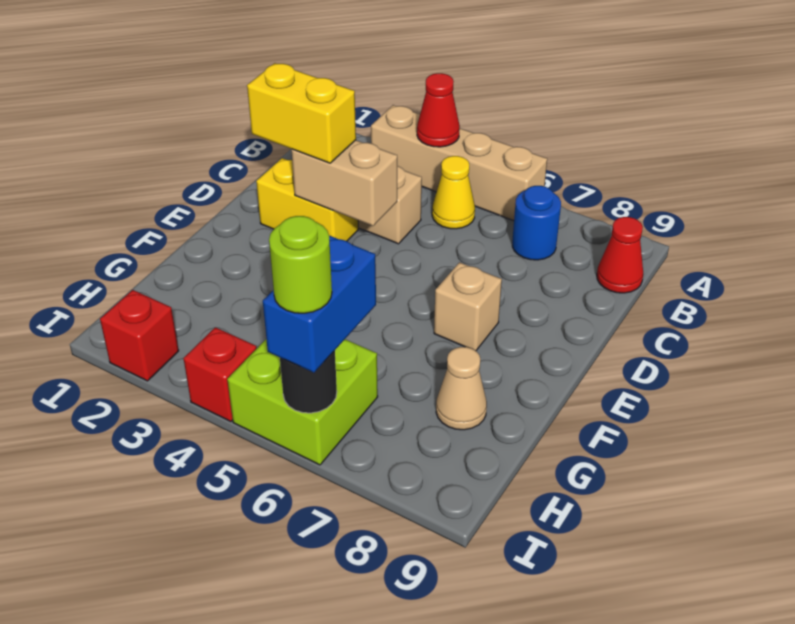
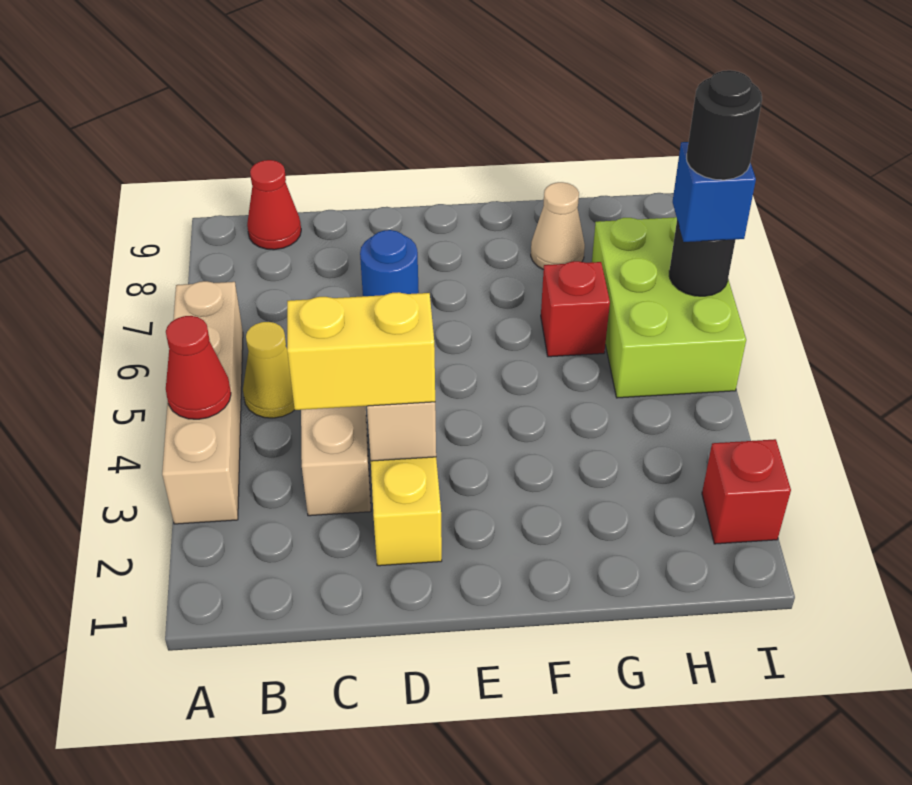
blue round brick B7 level 1 -> blue round brick D7 level 1
yellow brick D2:D3 level 3 -> yellow brick C3:D3 level 3
tan brick E7 level 1 -> none
lime brick H5:I6 level 1 -> lime brick H5:I7 level 1
blue brick H6:I6 level 3 -> blue brick I6 level 3
red brick I4 level 1 -> red brick G6 level 1
lime round brick I6 level 4 -> black round brick I6 level 4

